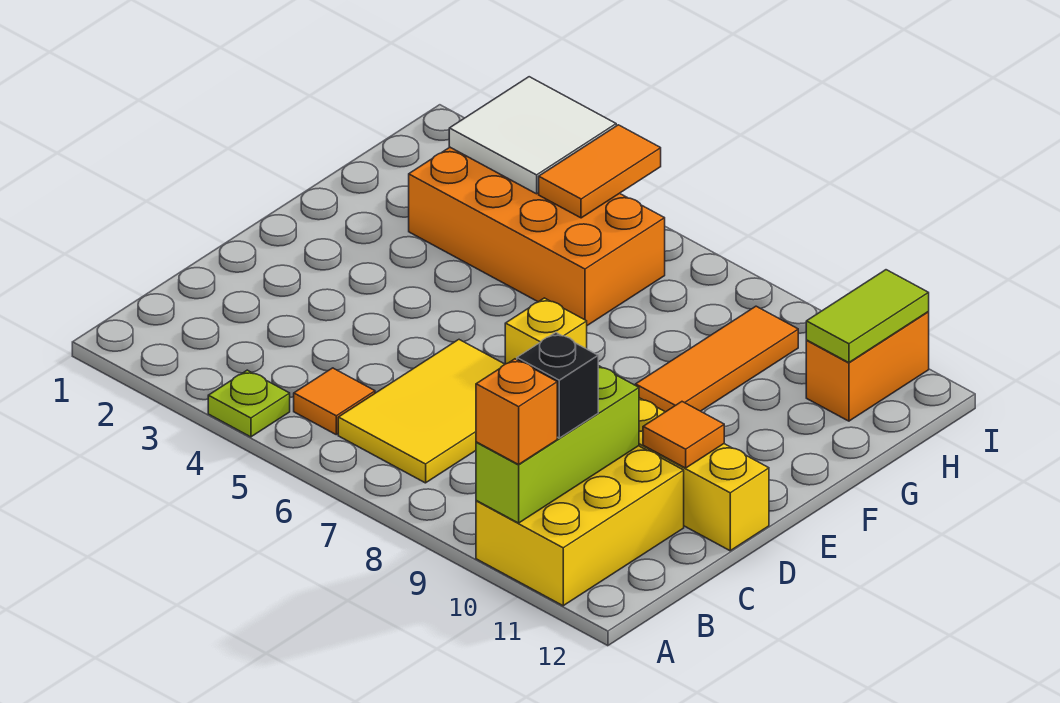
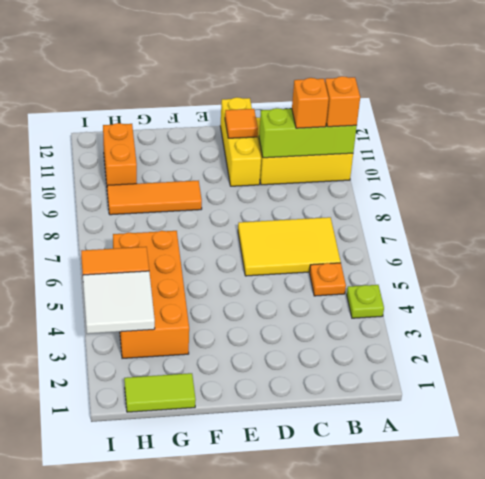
orange tile B5 level 1 -> orange plate B5 level 1
black brick B10 level 3 -> orange brick B10 level 3
yellow brick E7 level 1 -> none
orange brick H11:I11 level 1 -> orange brick H10:H11 level 1
lime tile H11:I11 level 2 -> lime tile G1:H1 level 1

